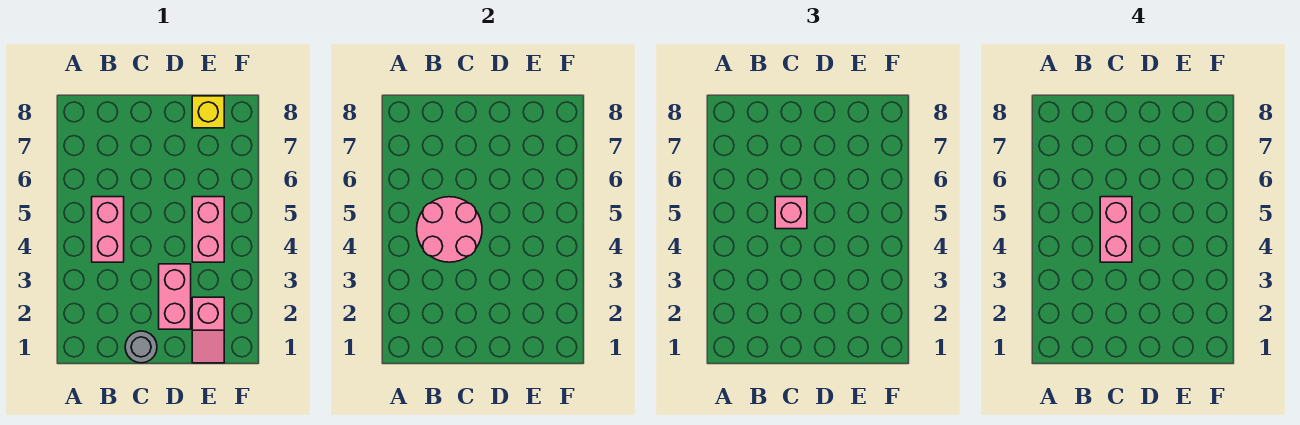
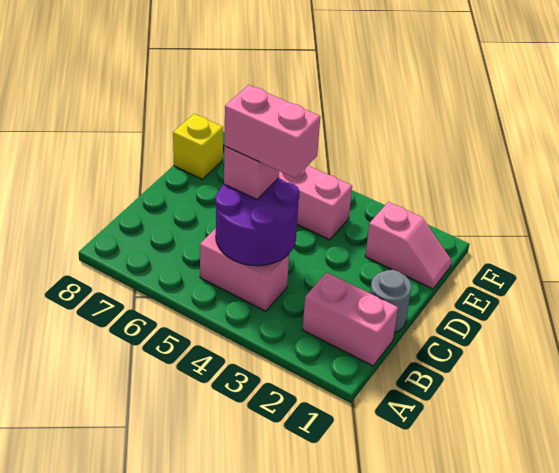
pink round brick B4:C5 level 2 -> purple round brick B4:C5 level 2
pink brick D2:D3 level 1 -> pink brick B1:B2 level 1

